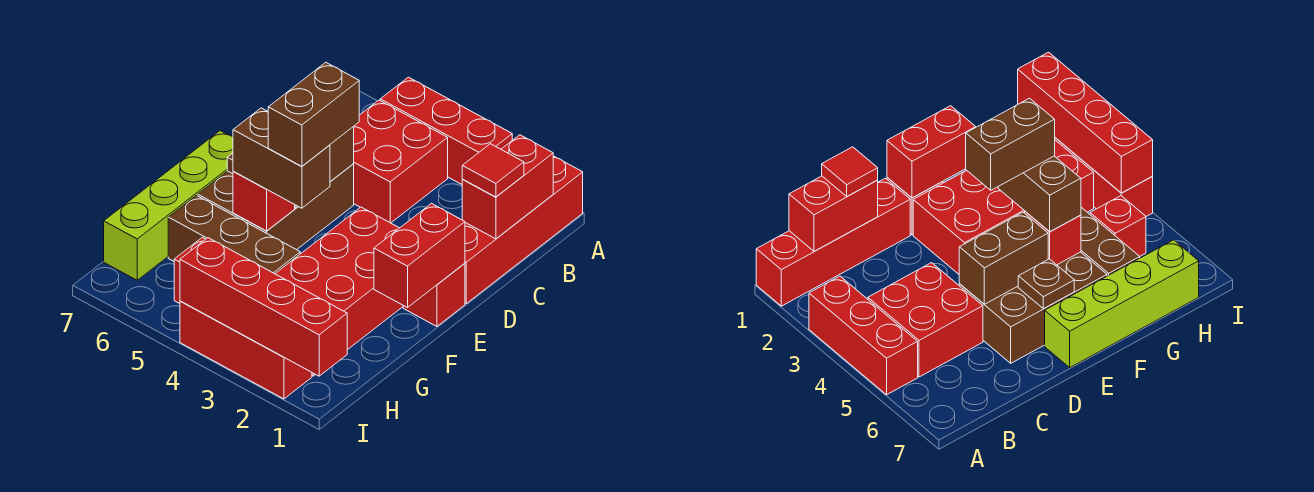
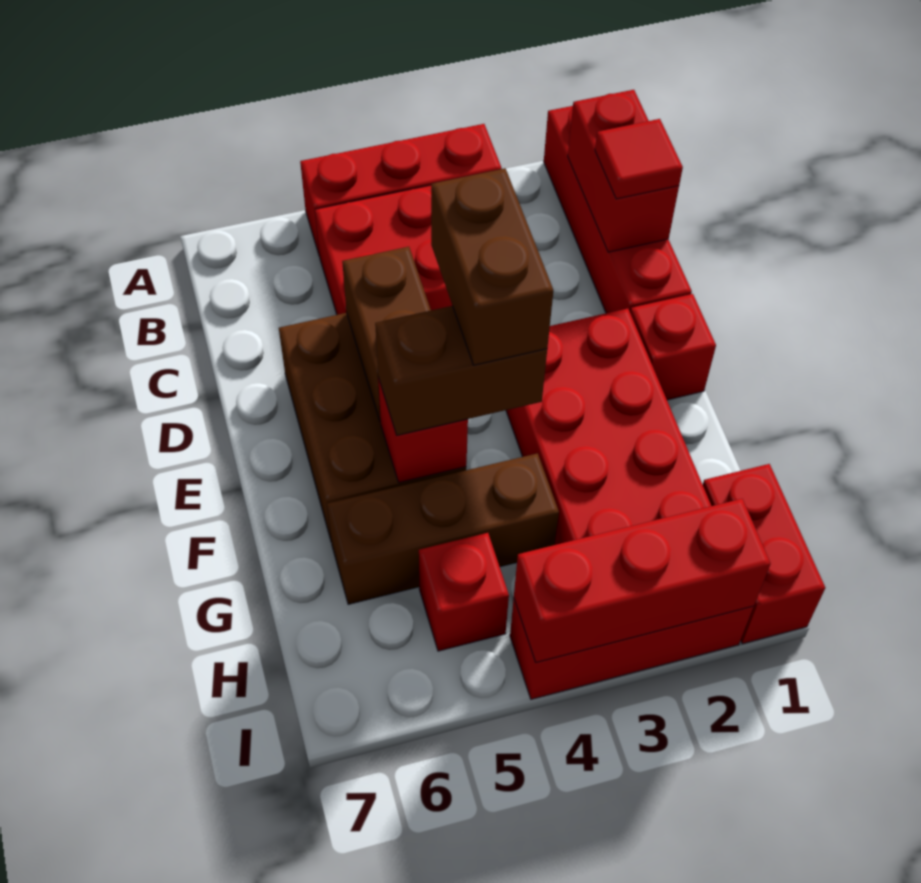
red brick E1:F1 level 2 -> red brick H1:I1 level 1
brown plate E6 level 2 -> none
lime brick E7:H7 level 1 -> none
red brick I1:I4 level 2 -> red brick I2:I4 level 2

